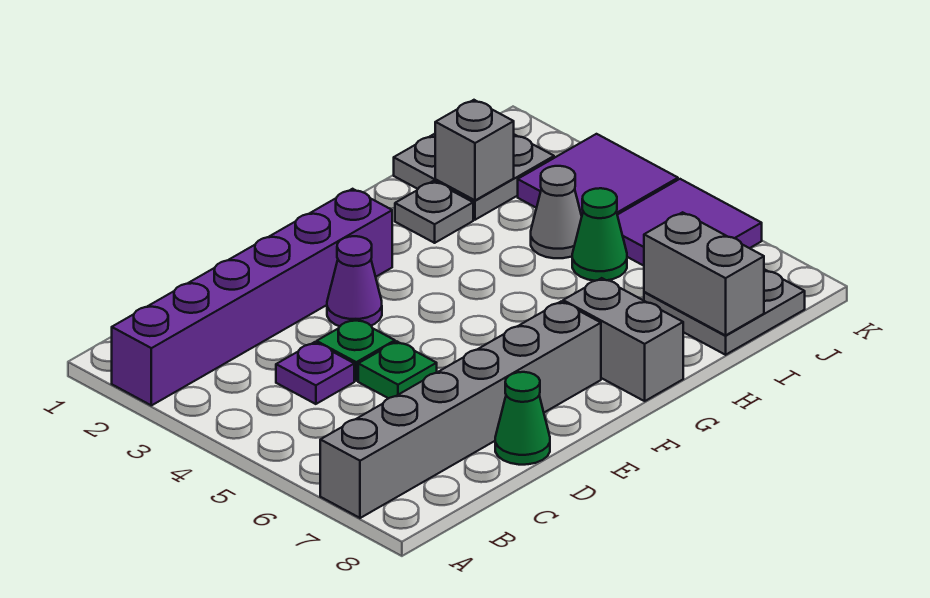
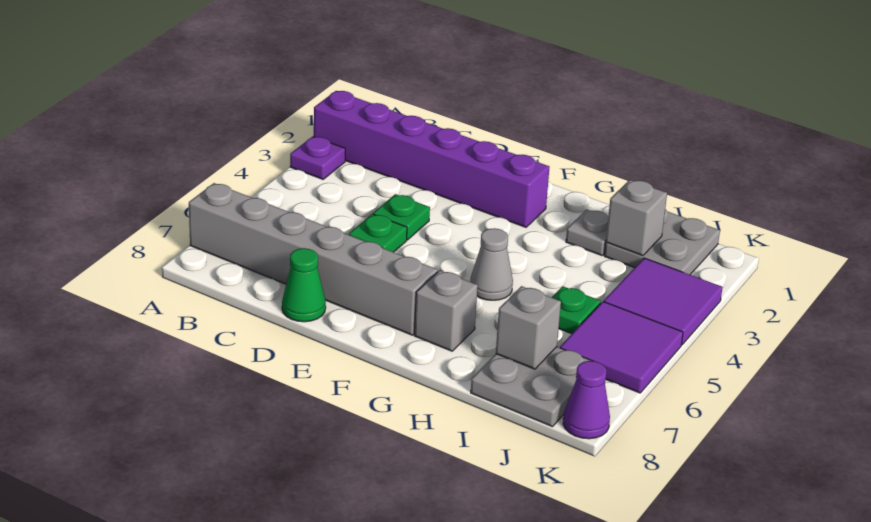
purple plate C4 level 1 -> purple plate A3 level 1
purple cone E3 level 1 -> purple cone K8 level 1
grey brick G7:G8 level 1 -> grey brick G7 level 1
grey cone I4 level 1 -> grey cone G5 level 1
green cone I5 level 1 -> green plate I5 level 1
grey brick I7:I8 level 2 -> grey brick I7 level 2

